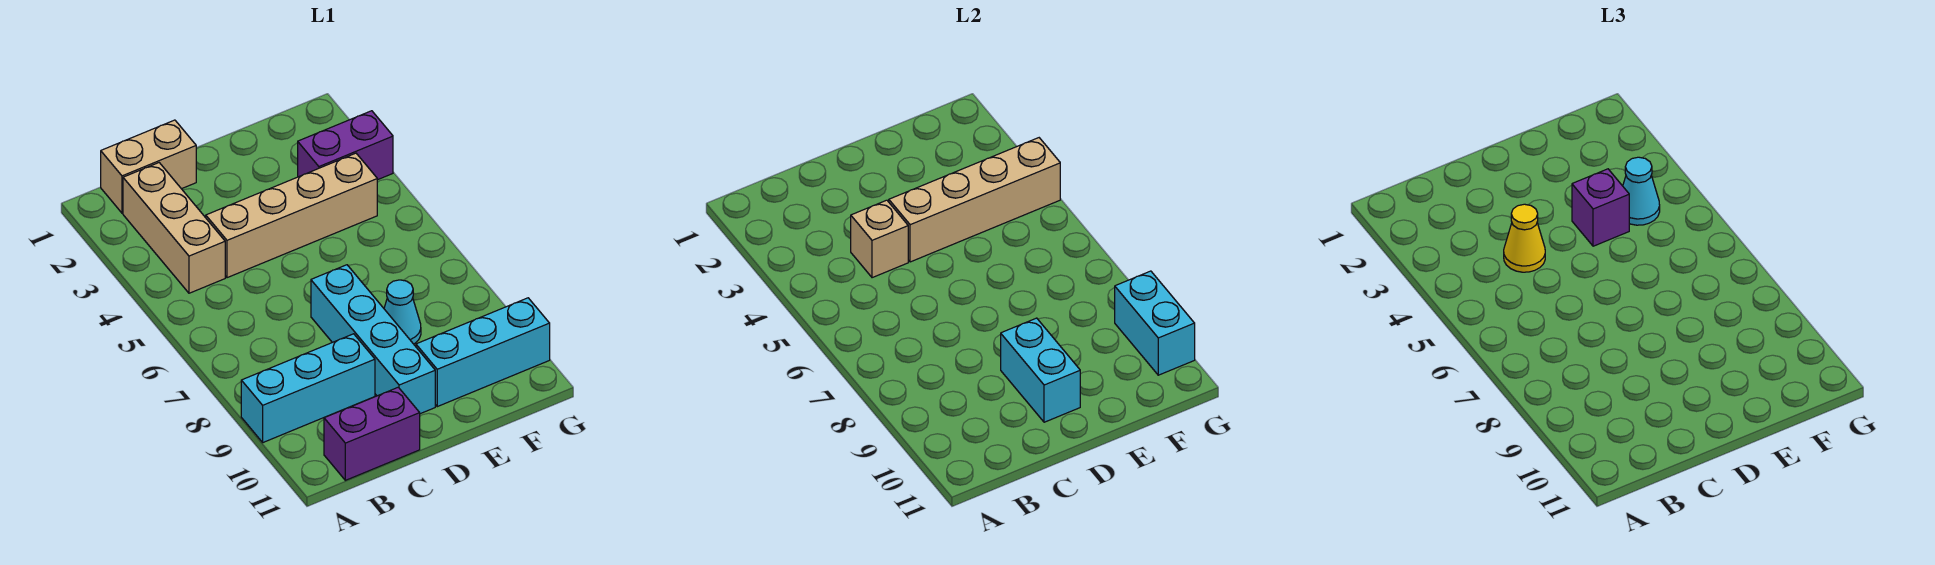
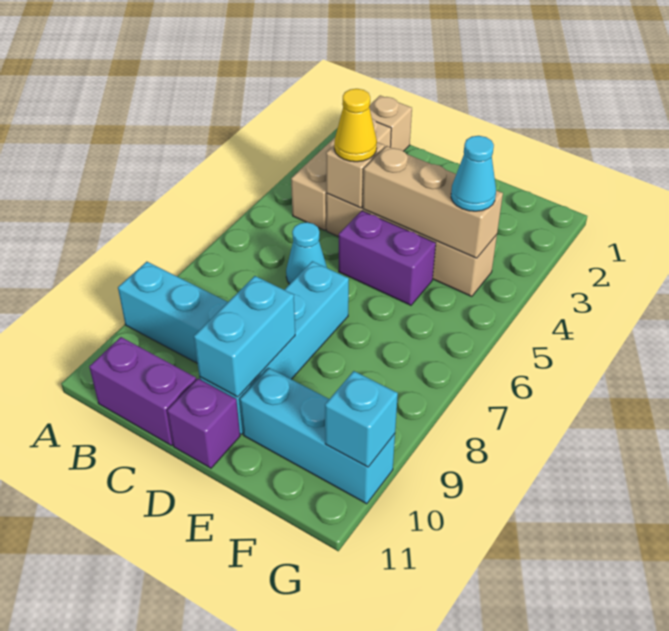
tan brick B1:C1 level 1 -> tan brick B1 level 1
tan brick D4:G4 level 2 -> tan brick D4:F4 level 2
purple brick E4 level 3 -> purple brick D11 level 1
cyan cone E8 level 1 -> cyan cone C6 level 1
purple brick F3:G3 level 1 -> purple brick D5:E5 level 1
cyan brick G9:G10 level 2 -> cyan brick G10 level 2

